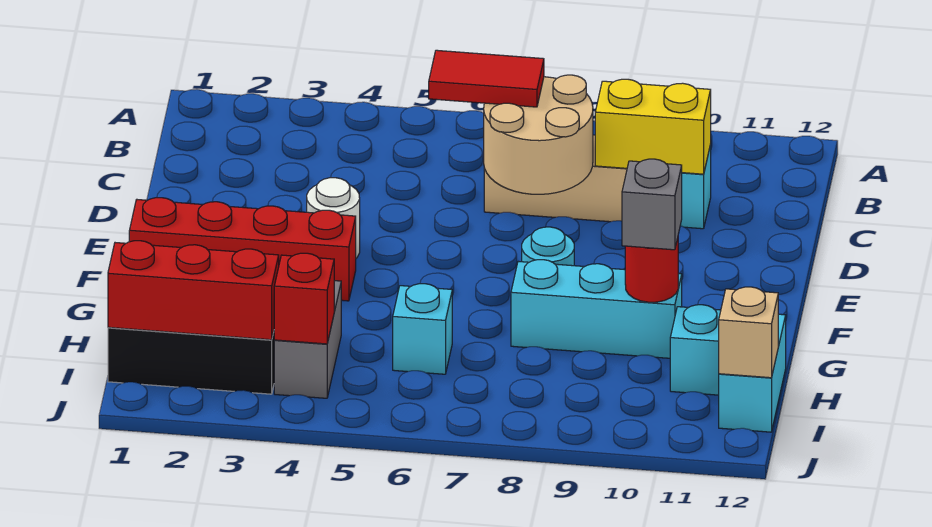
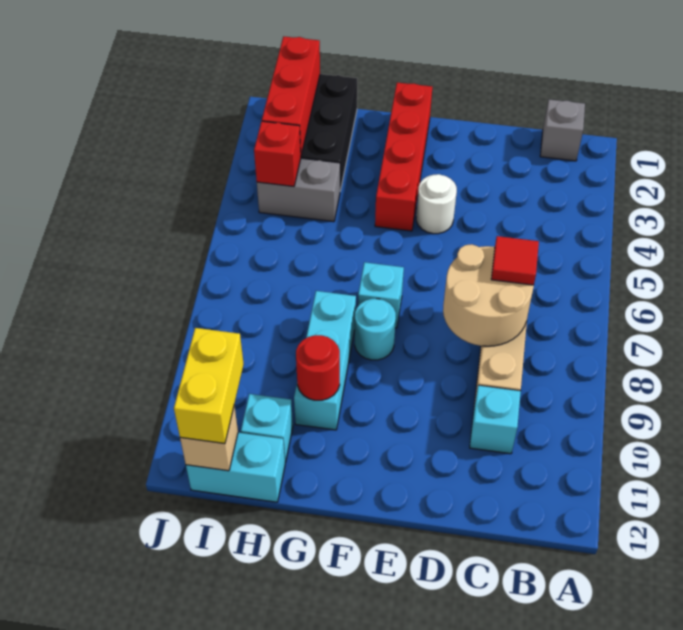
red tile C6:C7 level 3 -> red tile C7 level 3
yellow brick C9:C10 level 2 -> yellow brick I11:I12 level 3
grey brick G10 level 3 -> grey brick B1 level 1
cyan brick H6 level 1 -> cyan brick F7 level 1

